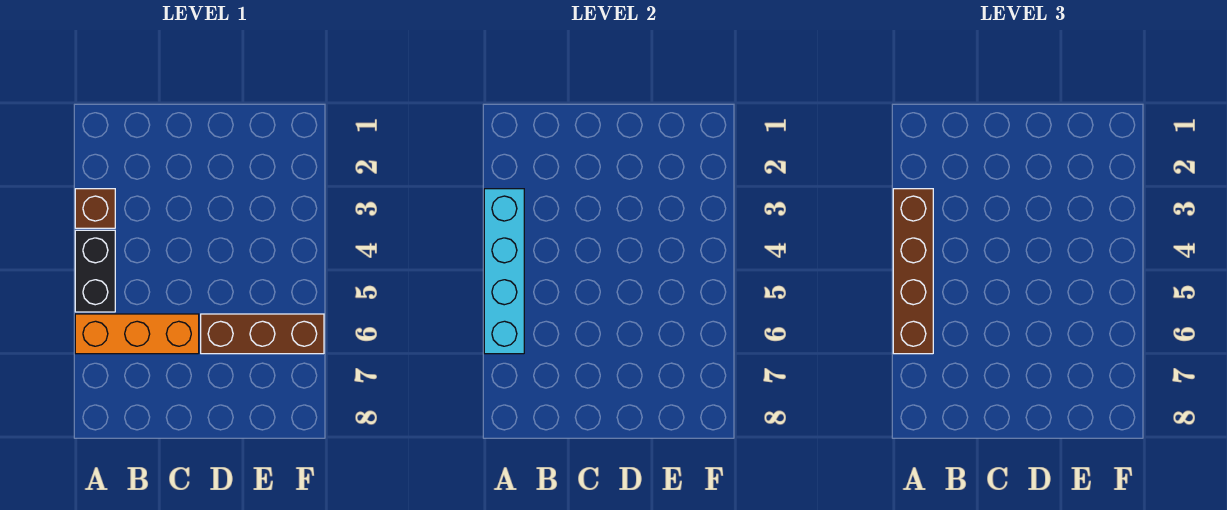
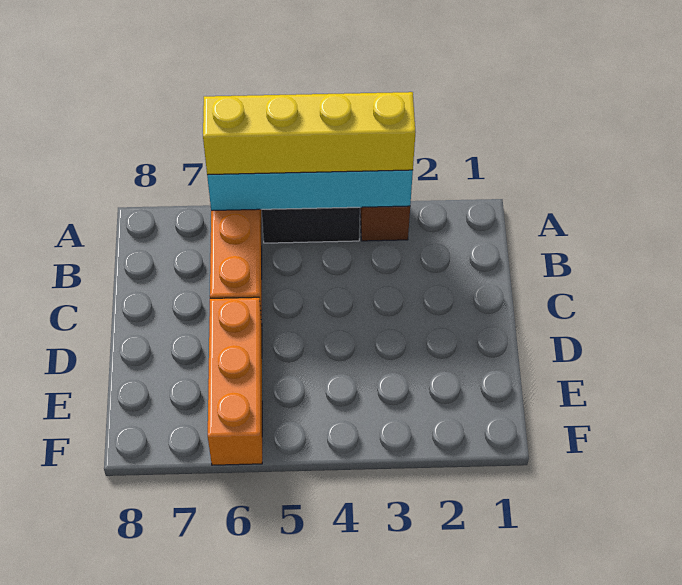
brown brick A3:A6 level 3 -> yellow brick A3:A6 level 3
brown brick D6:F6 level 1 -> orange brick D6:F6 level 1

